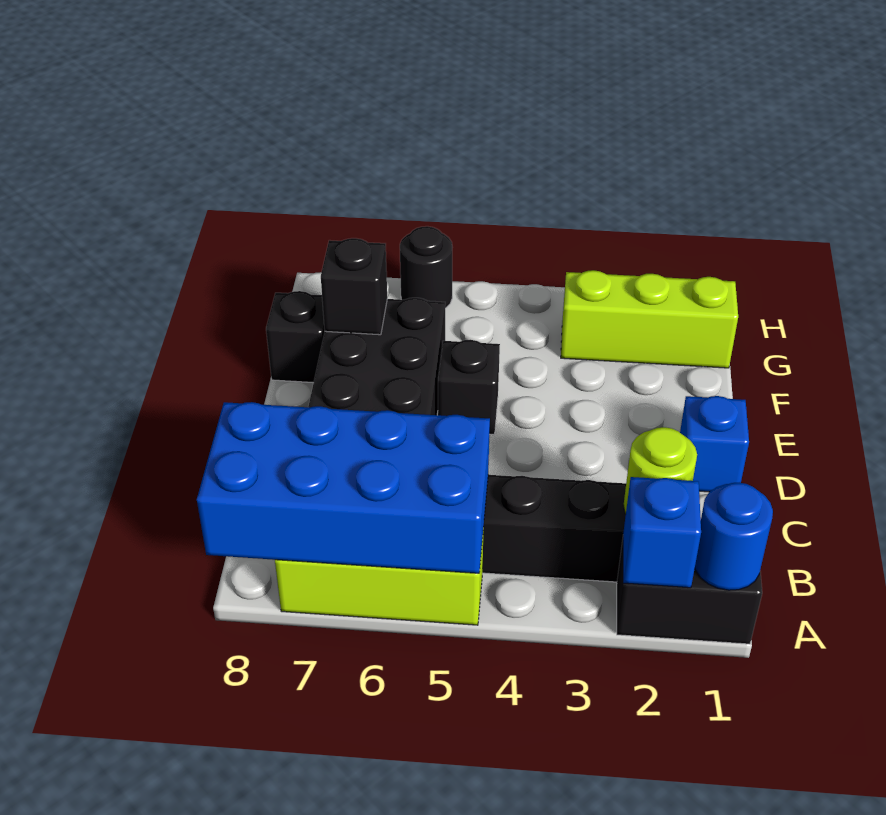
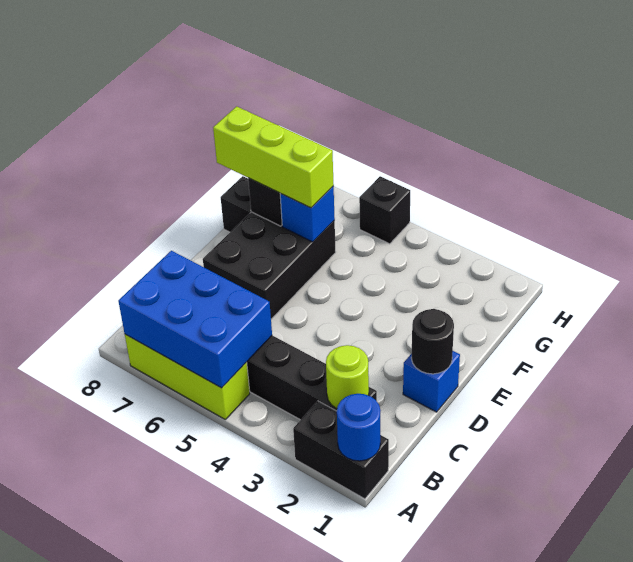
blue brick A2 level 2 -> blue brick F6 level 2
blue brick A5:B8 level 2 -> blue brick A5:B7 level 2
black brick E5 level 1 -> black brick H5 level 1
lime brick G1:G3 level 1 -> lime brick F6:F8 level 3
black round brick H6 level 1 -> black round brick D1 level 2

